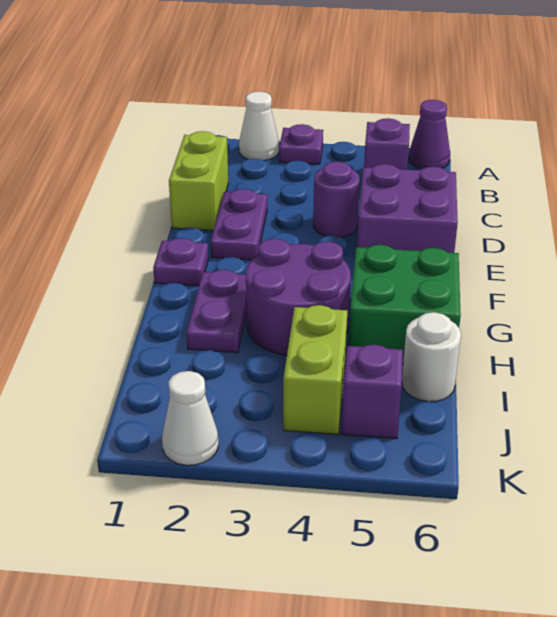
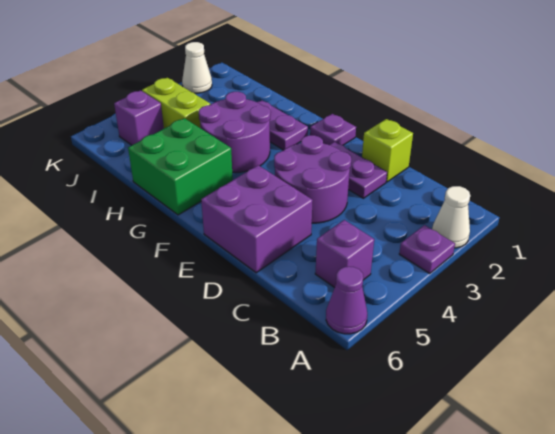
lime brick C1:D1 level 1 -> lime brick D1 level 1
purple round brick D4 level 1 -> purple round brick D3:E4 level 1
white round brick I6 level 1 -> none

